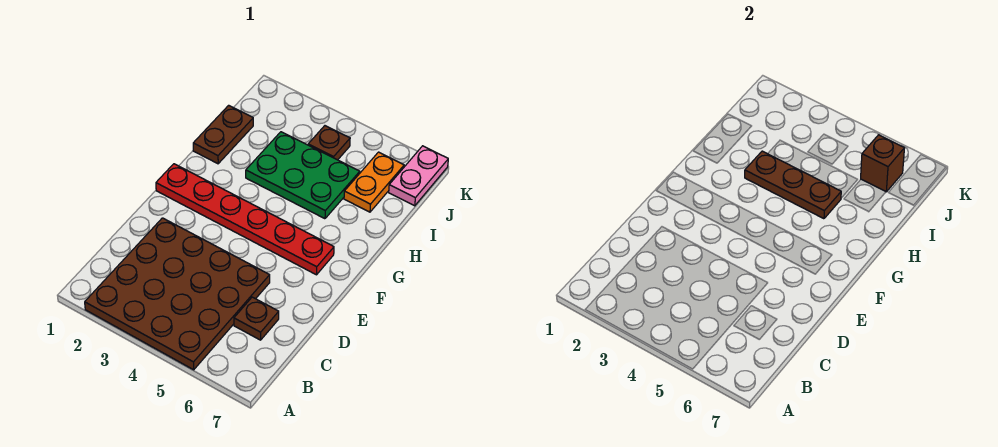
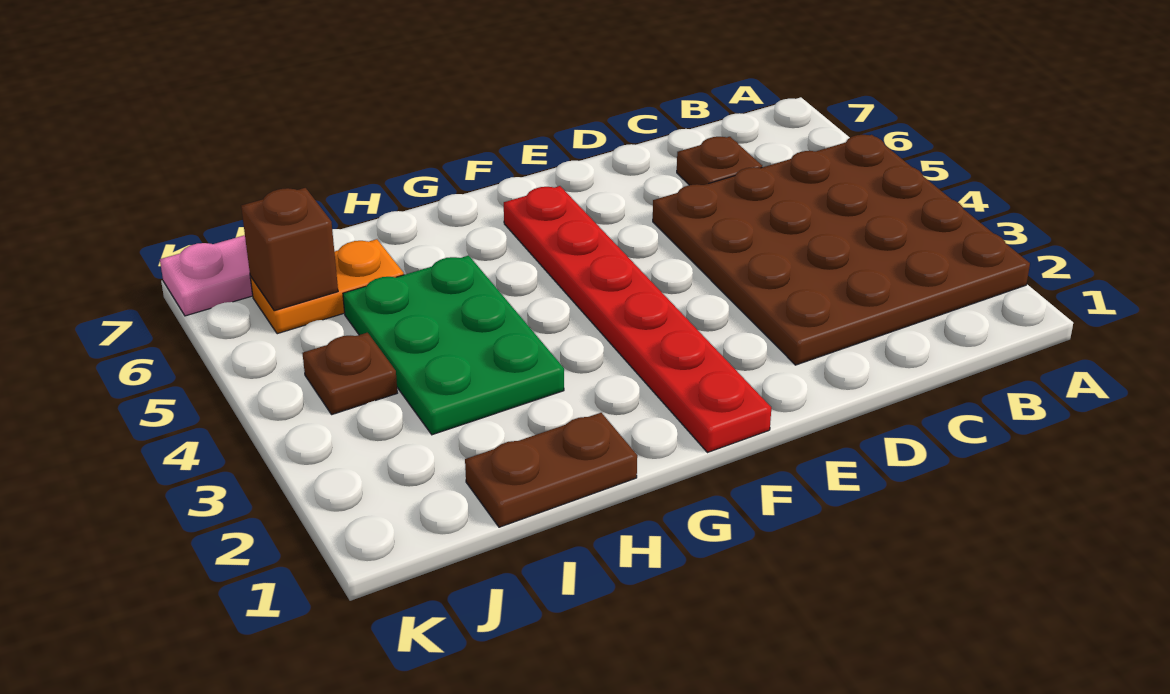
brown plate H3:H5 level 2 -> none

